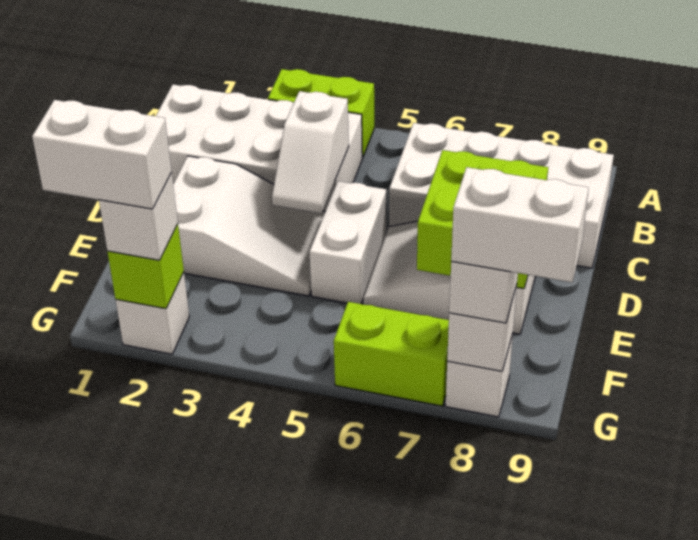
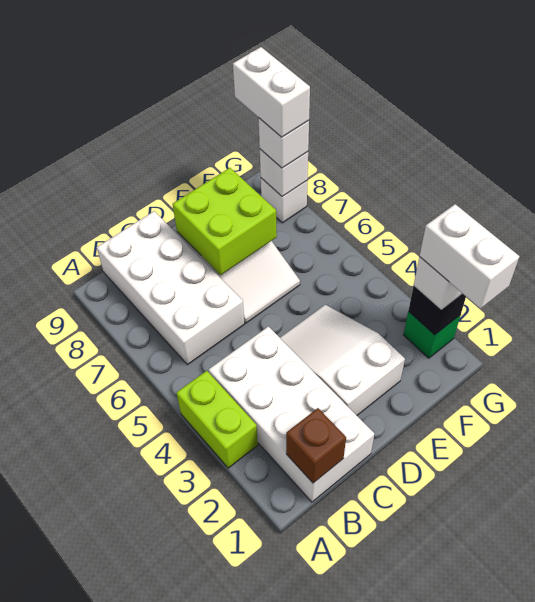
none -> brown brick B1 level 2
white slope C4:D4 level 2 top C -> none
white brick D5:E5 level 1 -> none
white brick G2 level 1 -> green brick G2 level 1
lime brick G2 level 2 -> black brick G2 level 2
lime brick G6:G7 level 1 -> none

